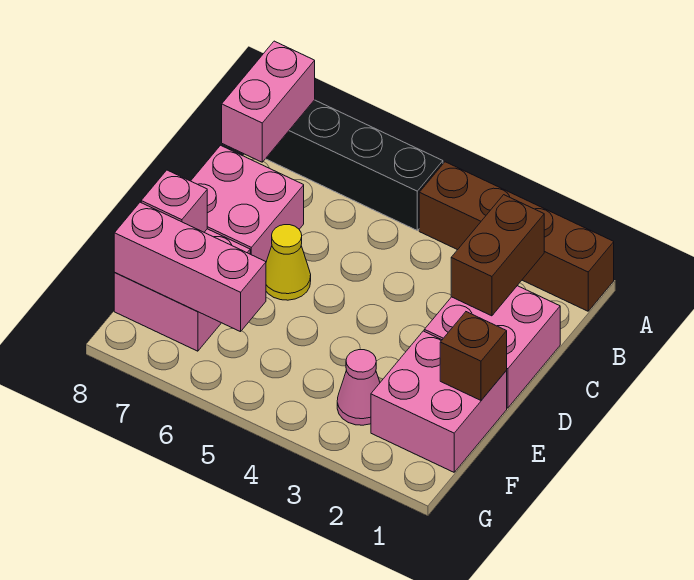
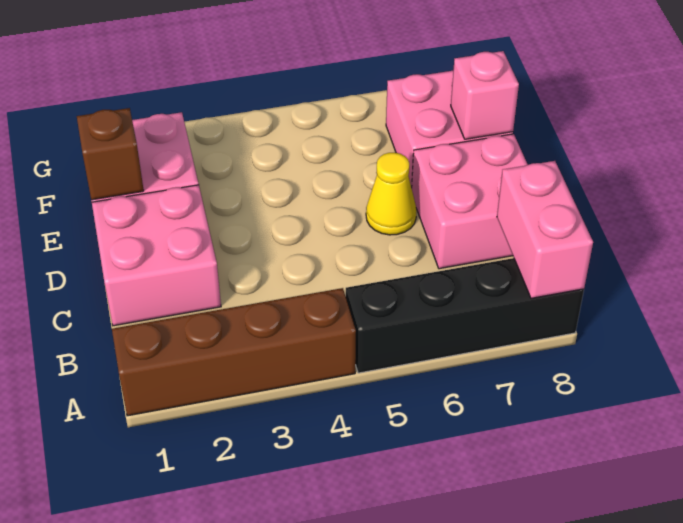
brown brick B2:C2 level 2 -> none
pink cone F3 level 1 -> none
pink brick F6:F8 level 2 -> none

